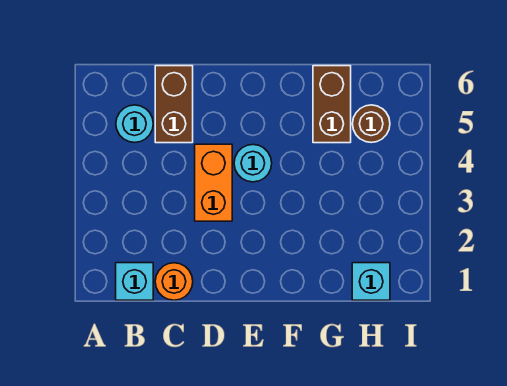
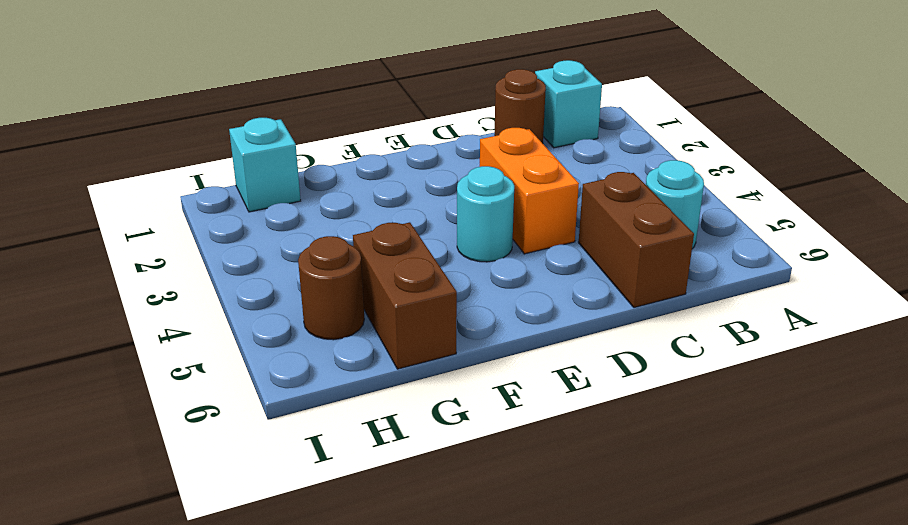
orange round brick C1 level 1 -> brown round brick C1 level 1

